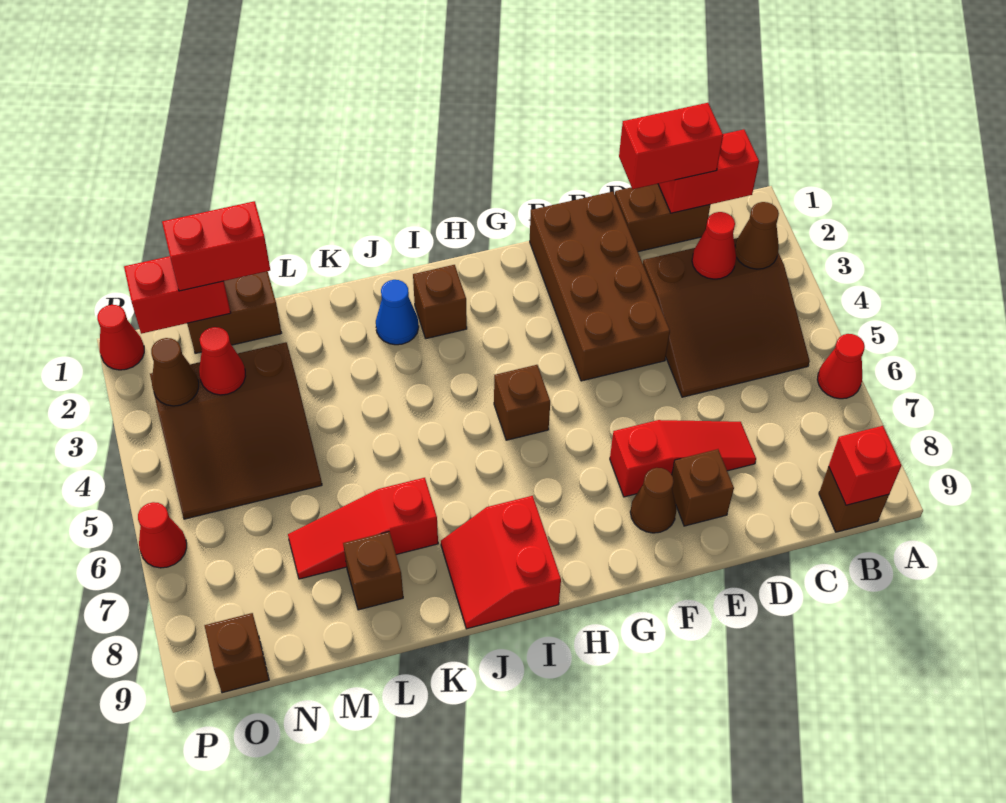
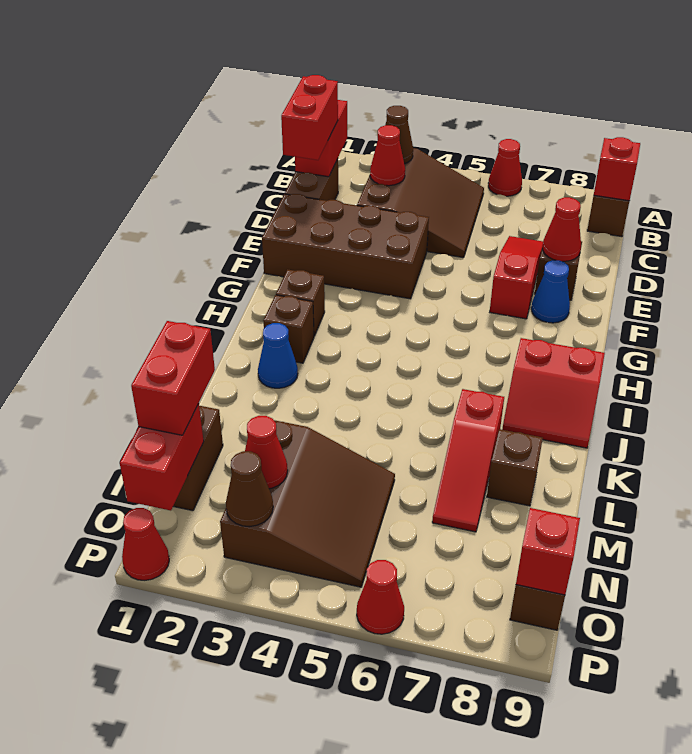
none -> red cone E8 level 2
brown cone F8 level 1 -> blue cone F8 level 1
brown brick H5 level 1 -> brown brick H2 level 1
none -> red brick O9 level 2

